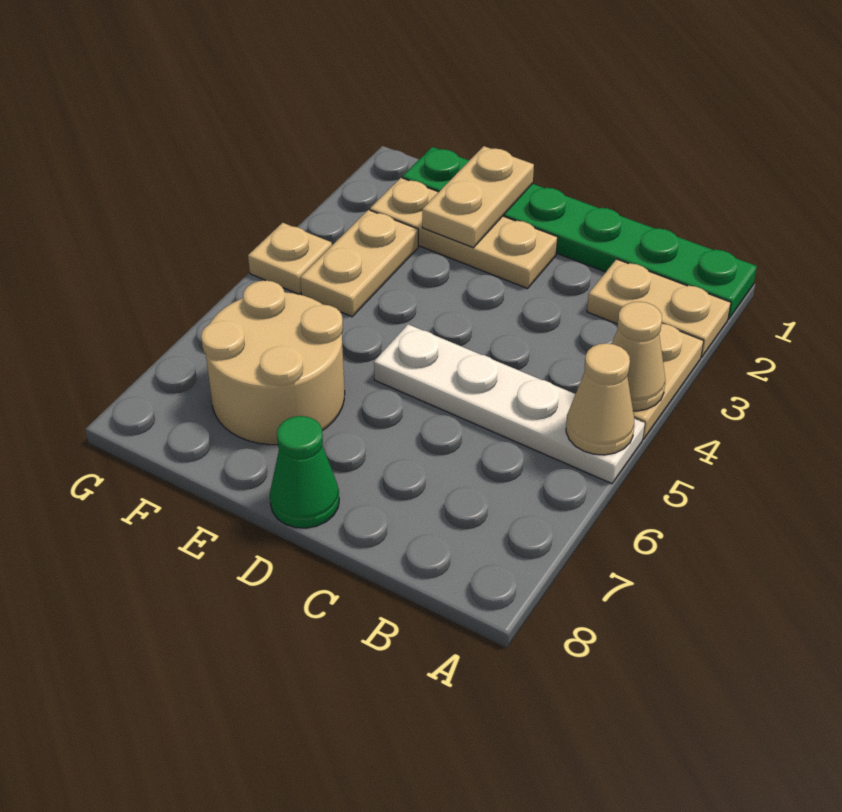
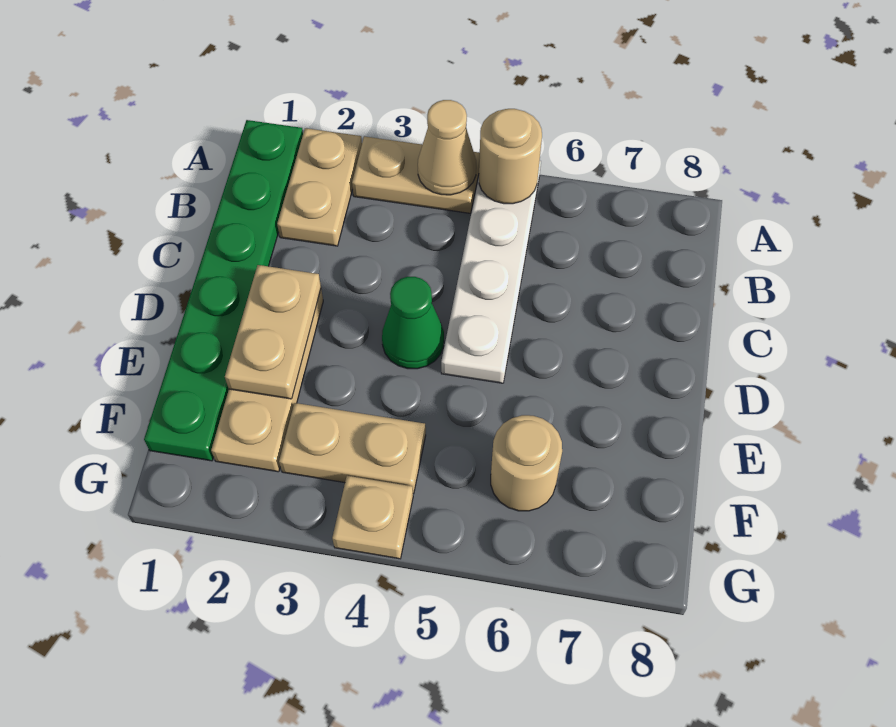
tan cone A5 level 2 -> tan round brick A5 level 2
green cone D8 level 1 -> green cone D4 level 1
tan plate E1:E2 level 2 -> tan plate D2:E2 level 2
tan round brick E6:F7 level 1 -> tan round brick F6 level 1

